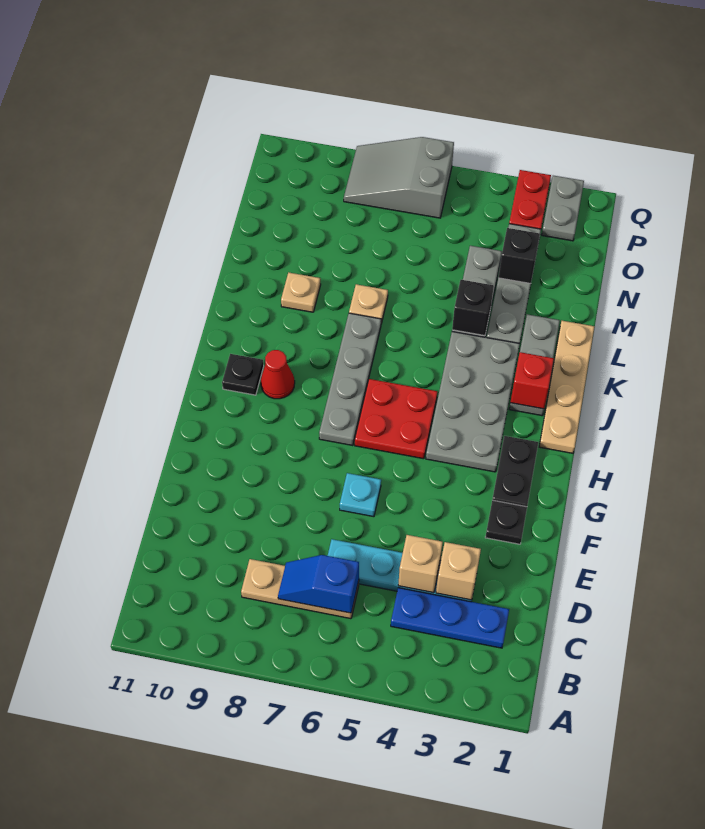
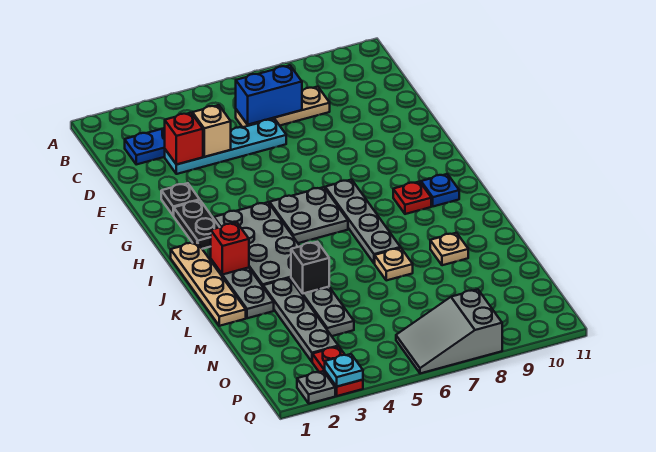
blue slope C6:C7 level 2 top 6 -> blue brick C6:C7 level 2
tan brick D3 level 2 -> red brick D3 level 2
cyan plate F6 level 1 -> cyan plate Q3 level 2
red plate H5:I6 level 1 -> grey plate H5:I6 level 1
red cone I9 level 1 -> red plate I9 level 1
black plate I10 level 1 -> blue plate I10 level 1
black brick N3 level 2 -> none
grey plate P2:Q2 level 1 -> grey plate Q2 level 1
grey slope P6:Q8 level 1 top 6 -> grey slope P6:Q8 level 1 top 8

